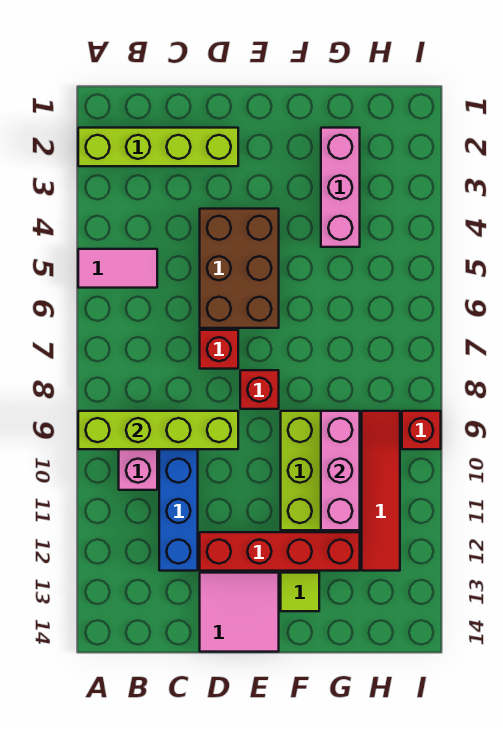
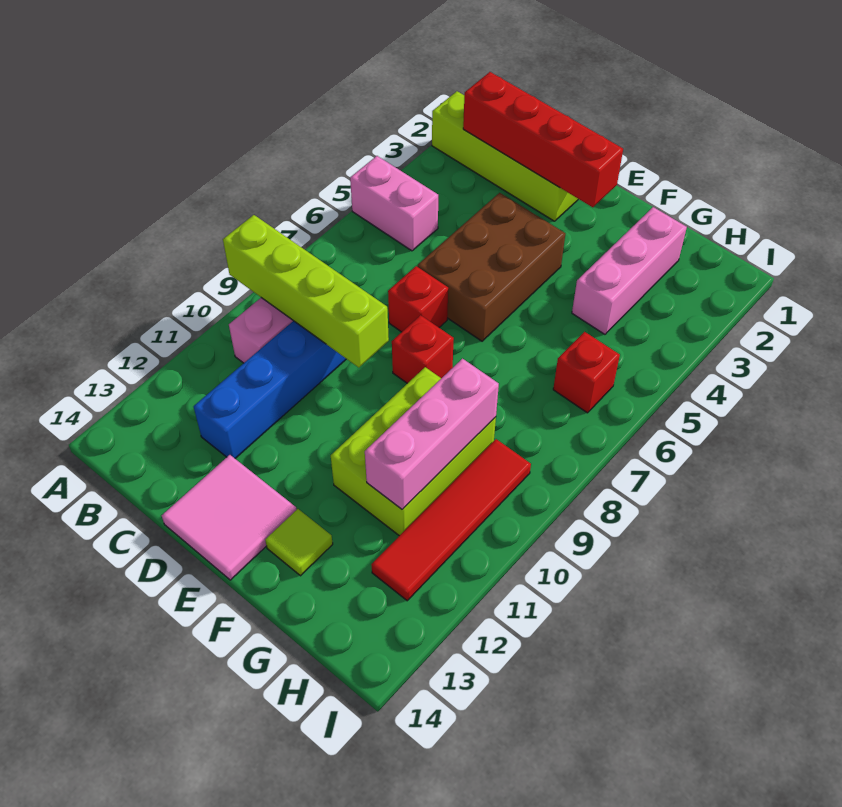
pink tile A5:B5 level 1 -> pink brick A5:B5 level 1
red brick D12:G12 level 1 -> red brick B2:E2 level 2
red brick I9 level 1 -> red brick H6 level 1

